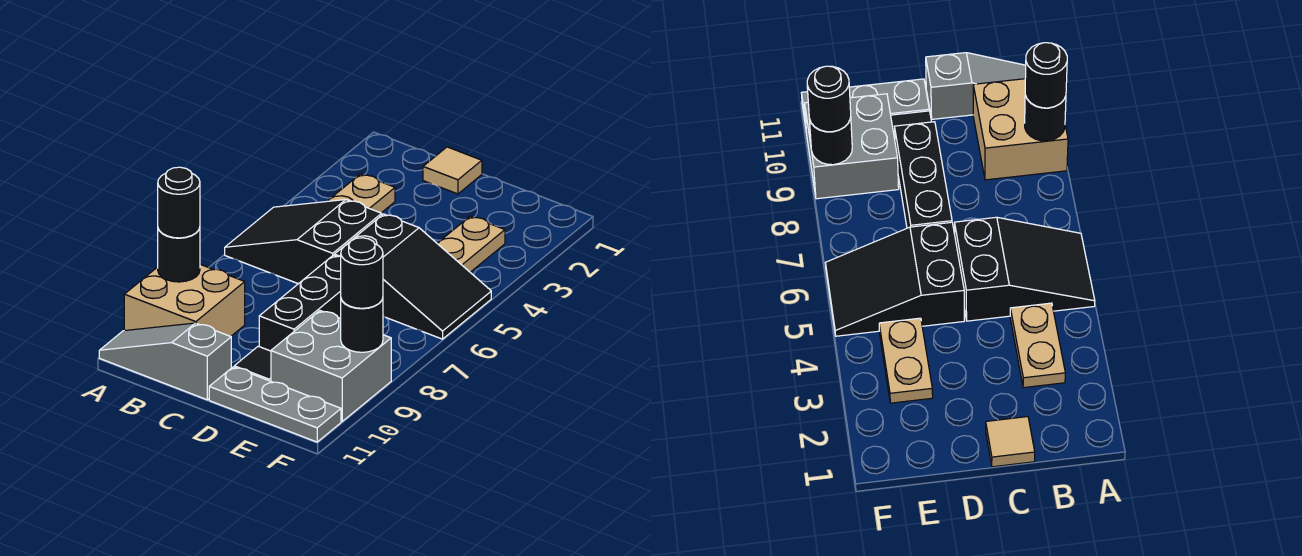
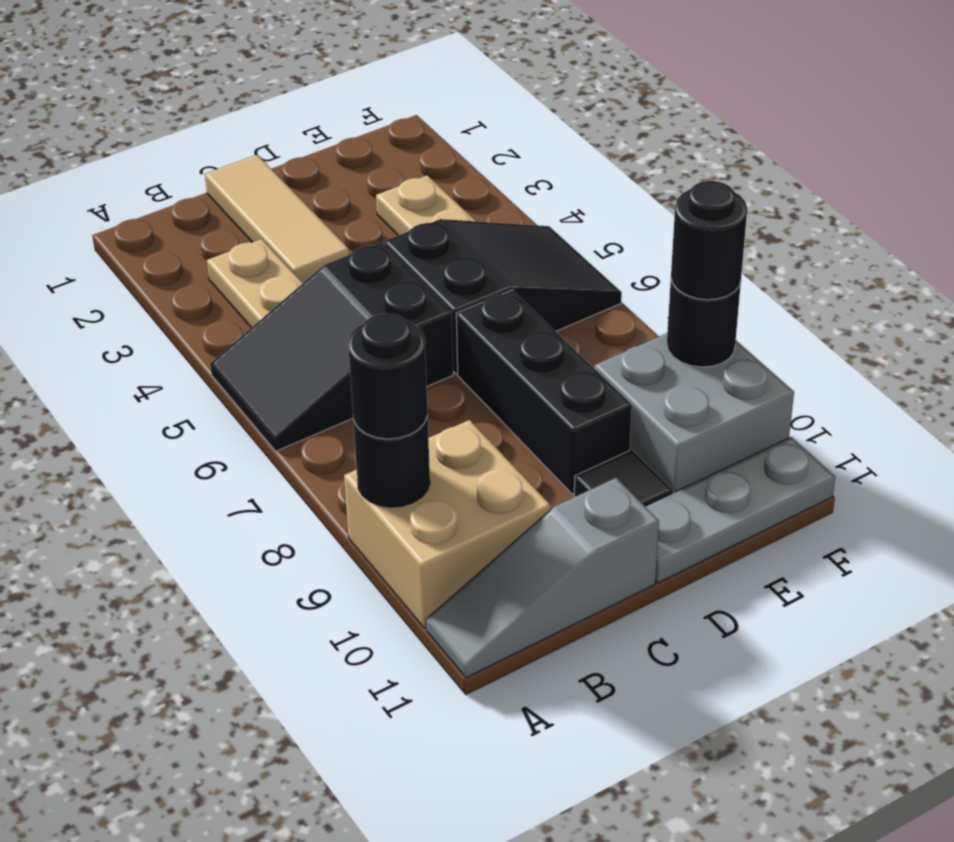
tan tile C1 level 1 -> tan tile C1:C3 level 1

